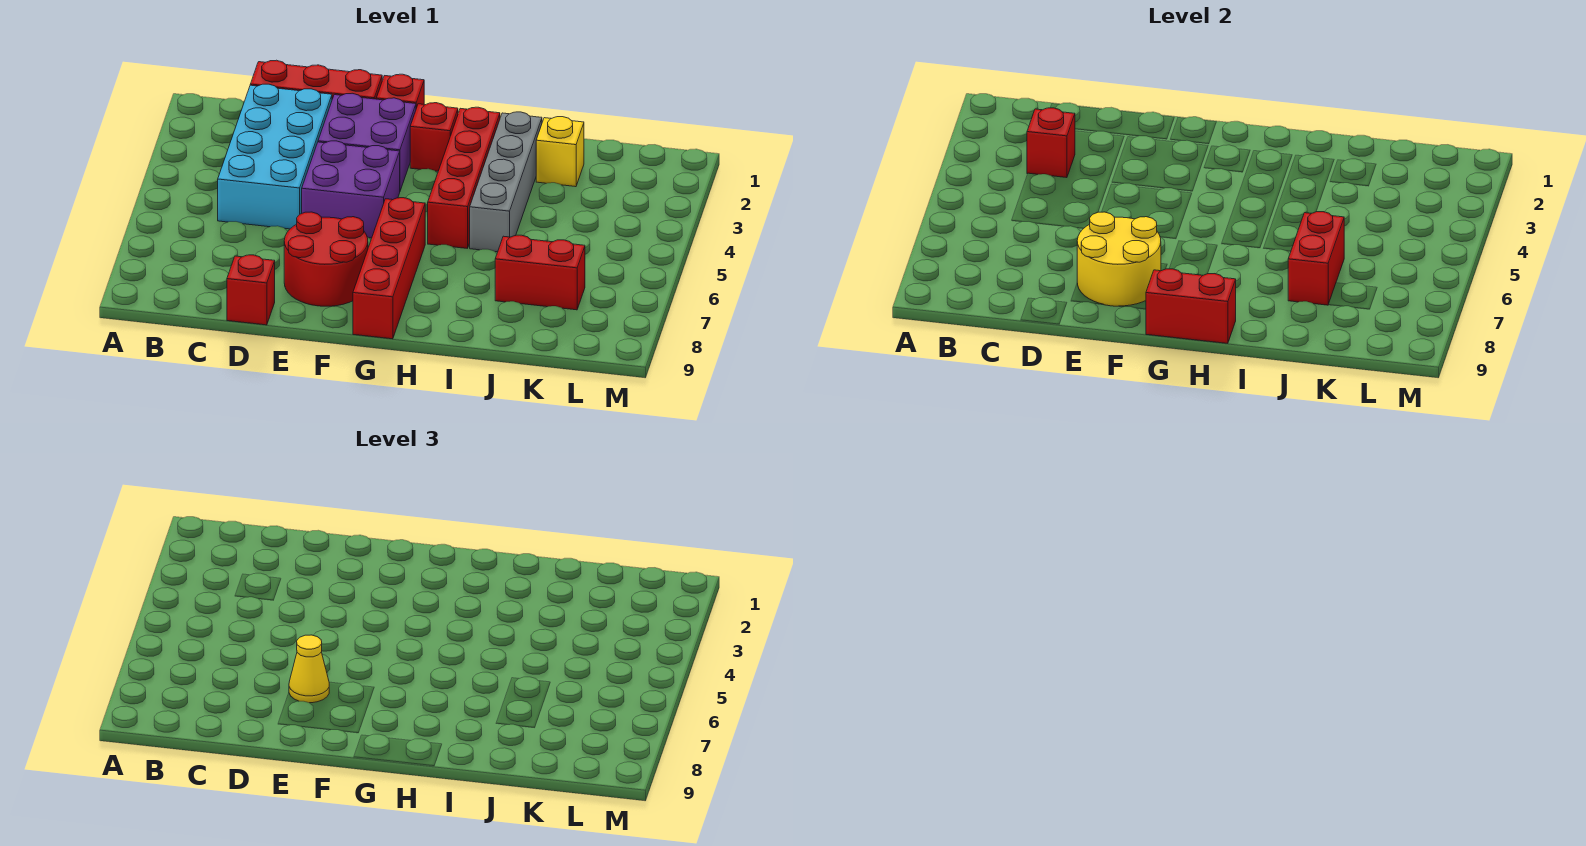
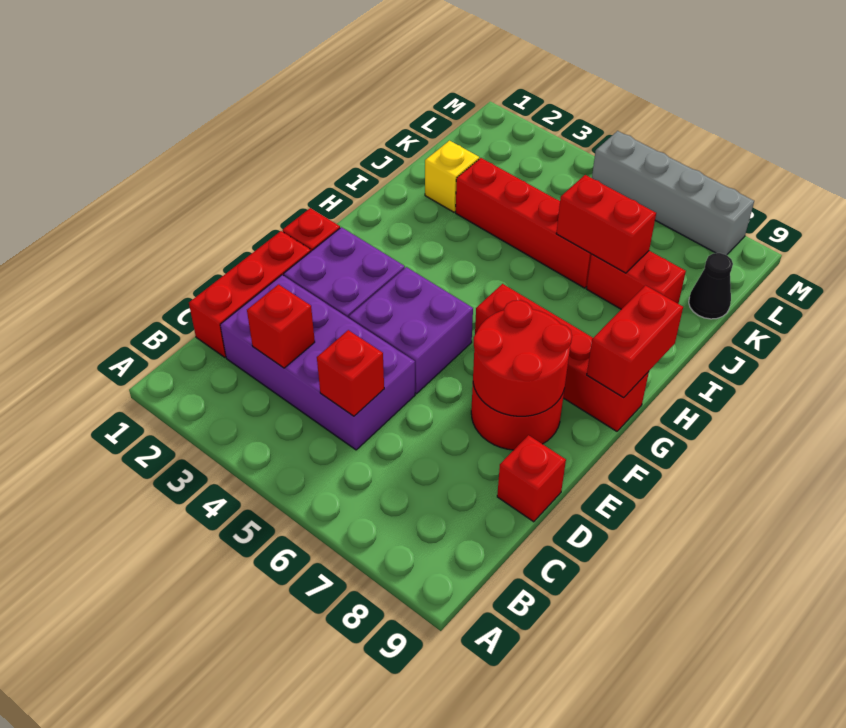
cyan brick C2:D5 level 1 -> purple brick C2:D5 level 1
yellow round brick E7:F8 level 2 -> red round brick E7:F8 level 2
yellow cone E7 level 3 -> none
red brick G2 level 1 -> red brick C5 level 2
red brick H2:H5 level 1 -> red brick J3:J6 level 1
grey brick I2:I5 level 1 -> grey brick M5:M8 level 1
red brick J7:K7 level 1 -> red brick J7:J8 level 1
none -> black cone K9 level 1

